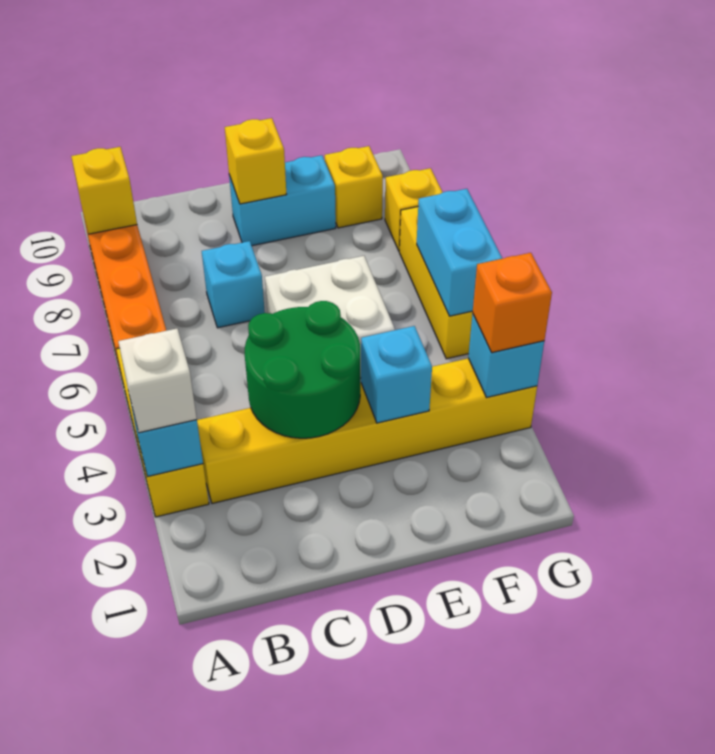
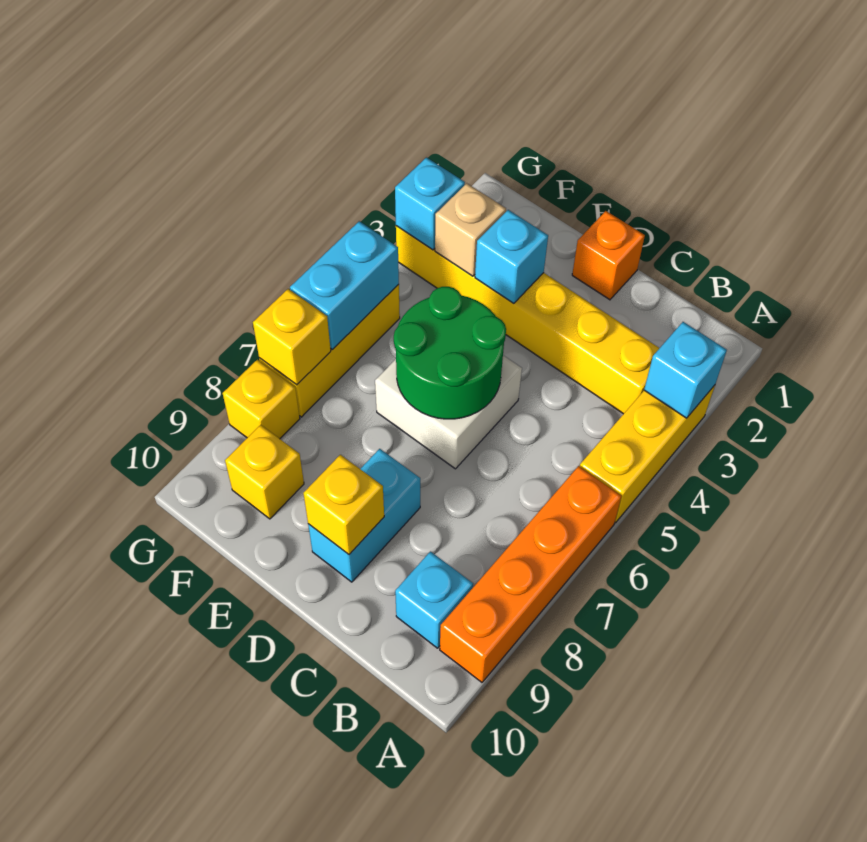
white brick A3 level 3 -> none
yellow brick A9 level 2 -> yellow brick G7 level 2
green round brick C3:D4 level 2 -> green round brick D5:E6 level 2
cyan brick C7 level 1 -> cyan brick B9 level 1
cyan brick D9:E9 level 1 -> cyan brick D8:D9 level 1
none -> tan brick F3 level 2
orange brick G3 level 3 -> orange brick D1 level 1

